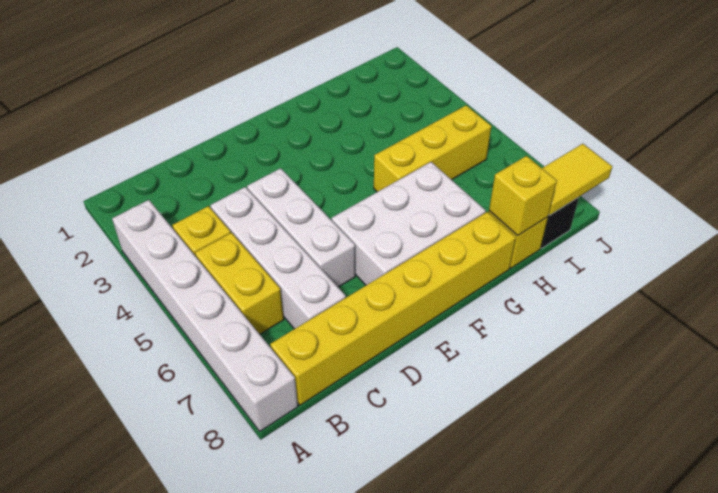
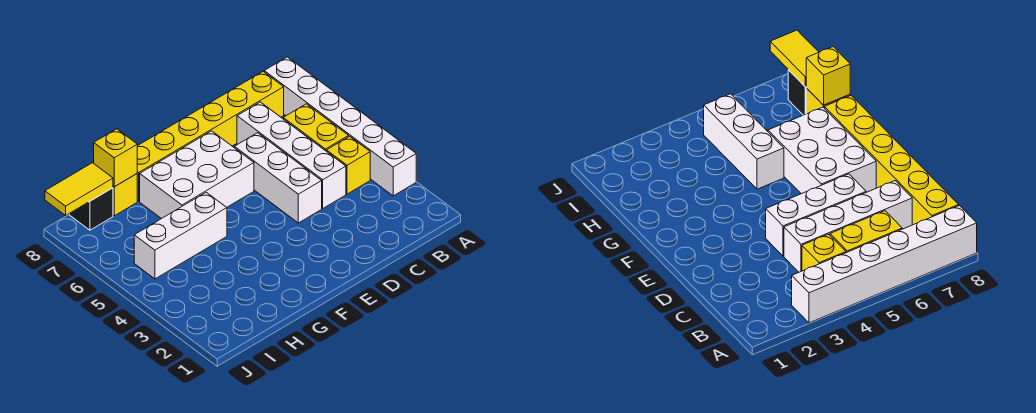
yellow brick G5:I5 level 1 -> white brick G5:I5 level 1

